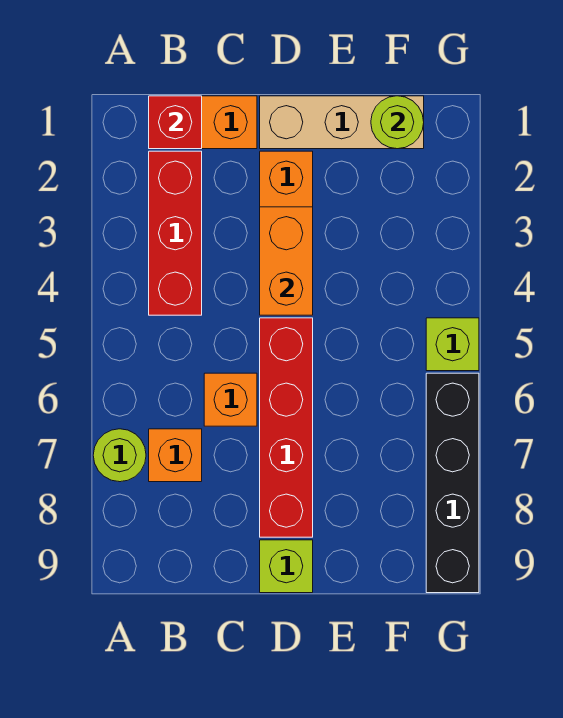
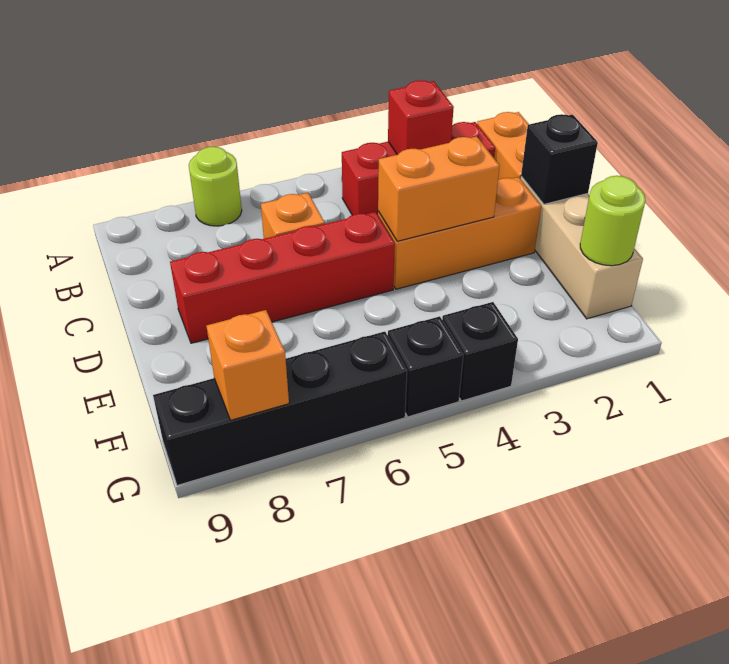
red brick B1 level 2 -> red brick B3 level 2
orange brick B7 level 1 -> orange brick G8 level 2
none -> black brick D1 level 2
lime brick D9 level 1 -> none
none -> black brick G4 level 1
lime brick G5 level 1 -> black brick G5 level 1

